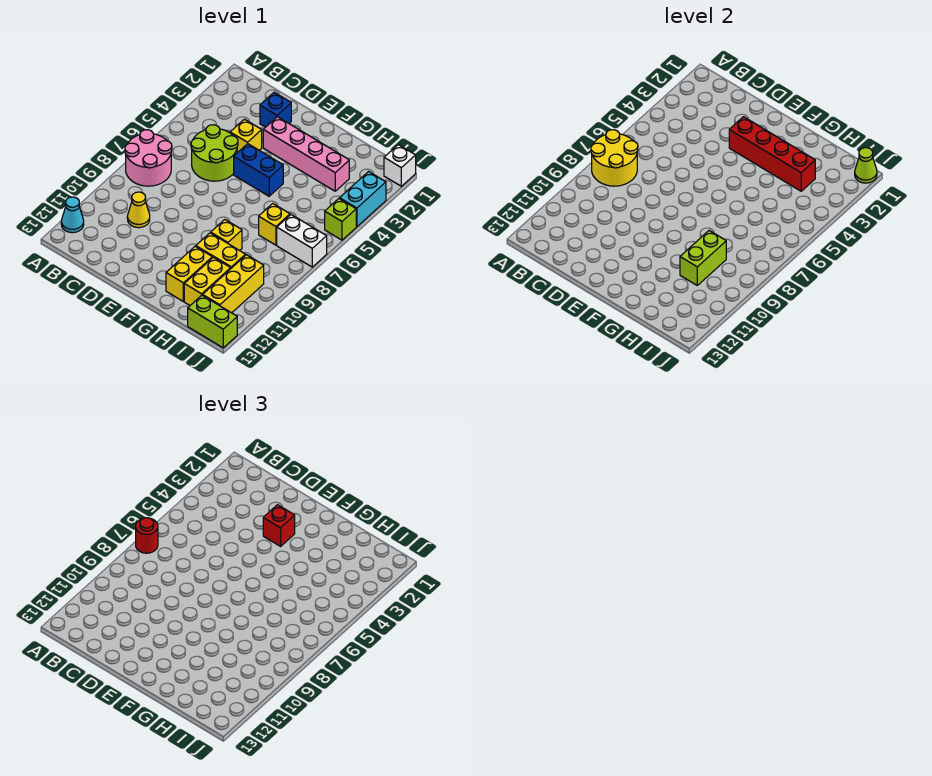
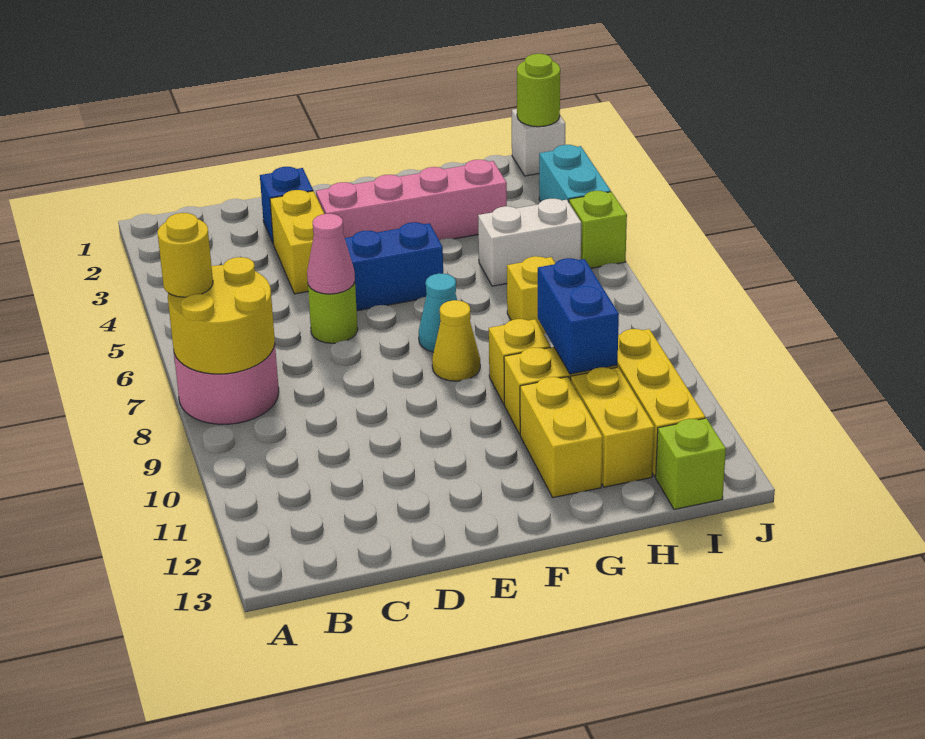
red round brick A7 level 3 -> yellow round brick A7 level 3
cyan cone A12 level 1 -> cyan cone F7 level 1
lime round brick C5:D6 level 1 -> lime round brick D6 level 1
yellow cone C10 level 1 -> yellow cone F8 level 1
yellow brick D4 level 1 -> yellow brick D3:D4 level 1
none -> pink cone D6 level 2
red brick E3:H3 level 2 -> none
red brick E3 level 3 -> none
lime brick H9:H10 level 2 -> blue brick H9:H10 level 2
white brick I7:J7 level 1 -> white brick H5:I5 level 1
lime brick I13:J13 level 1 -> lime brick I13 level 1
lime cone J1 level 2 -> lime round brick J1 level 2

